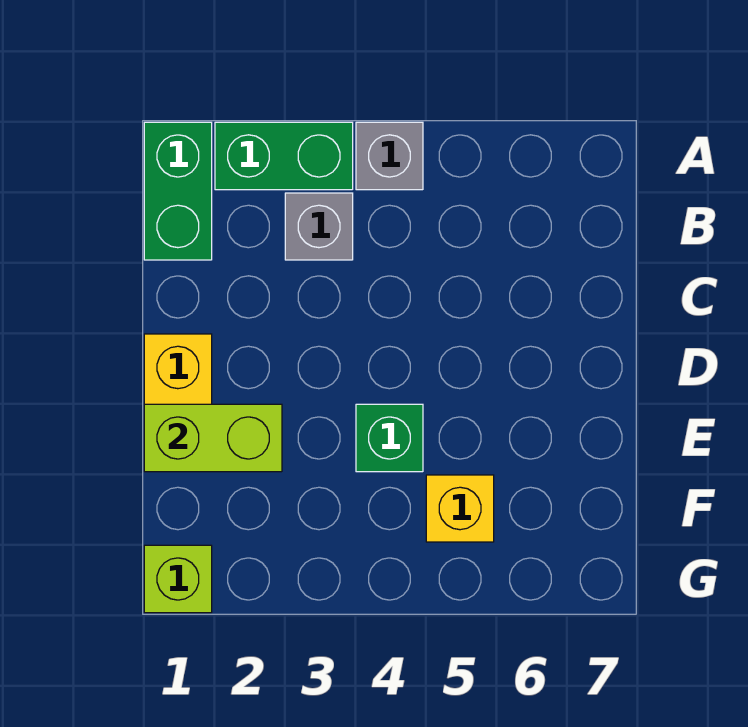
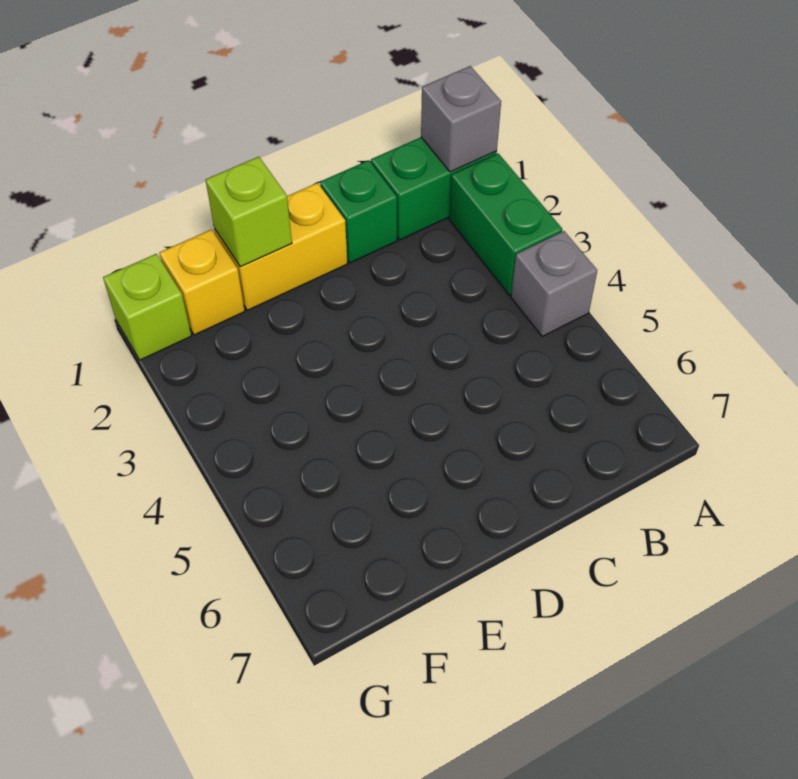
grey brick B3 level 1 -> grey brick A1 level 2
lime brick E1:E2 level 2 -> lime brick E1 level 2
green brick E4 level 1 -> green brick C1 level 1
yellow brick F5 level 1 -> yellow brick F1 level 1

